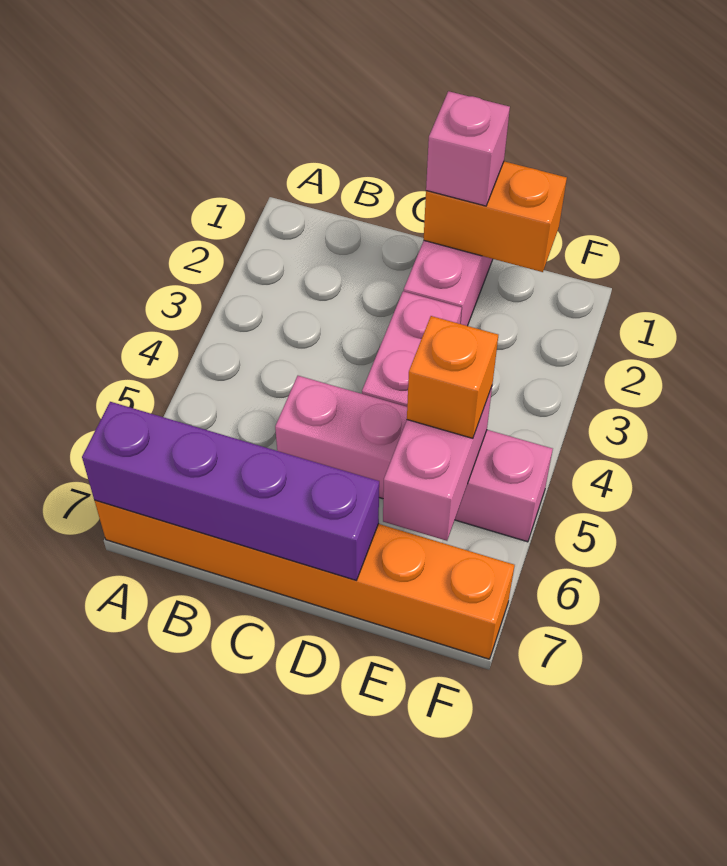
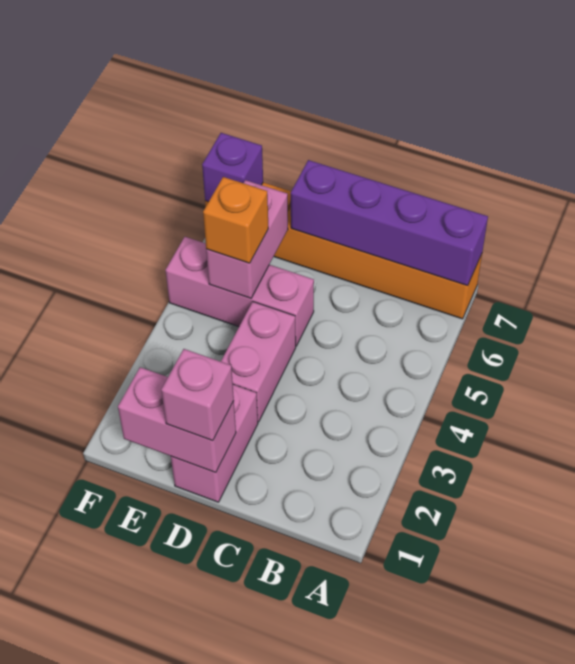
pink brick C5:F5 level 1 -> pink brick D5:F5 level 1
orange brick D1:E1 level 2 -> pink brick D1:E1 level 2
none -> purple brick F7 level 2

